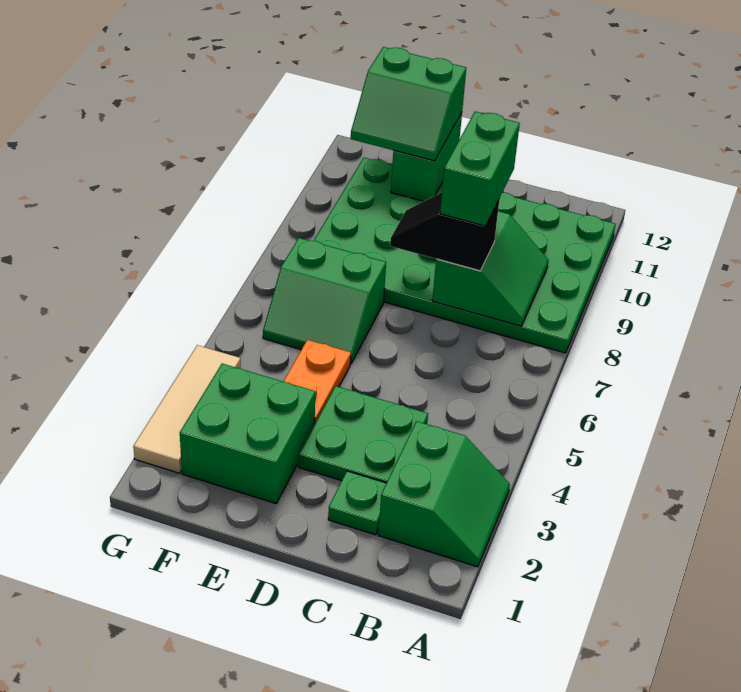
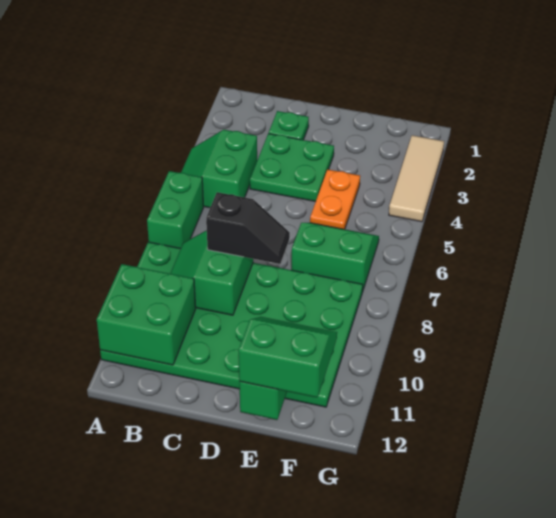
green slope A2:B3 level 1 top B -> green slope A4:B5 level 1 top B
green brick C8:C9 level 4 -> green brick A6:A7 level 1
green brick E2:F3 level 1 -> green brick A10:B11 level 2

